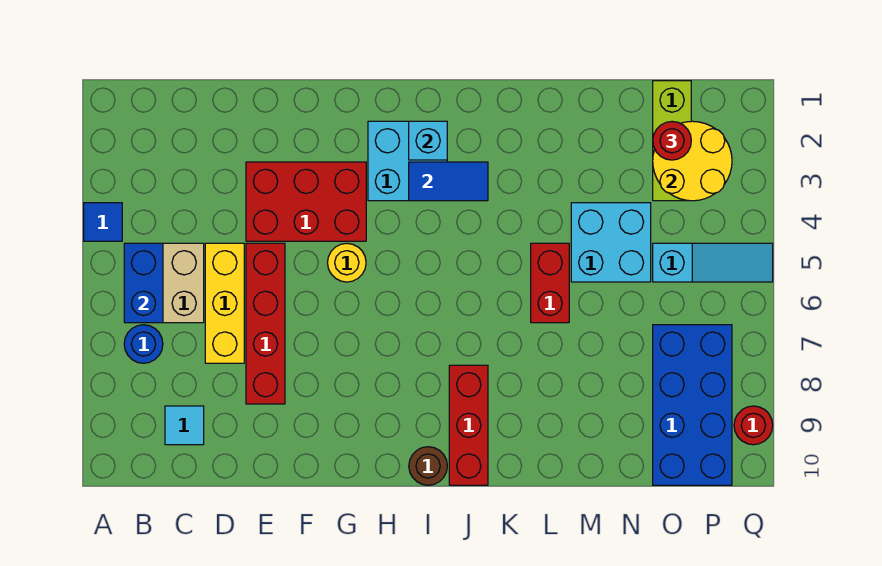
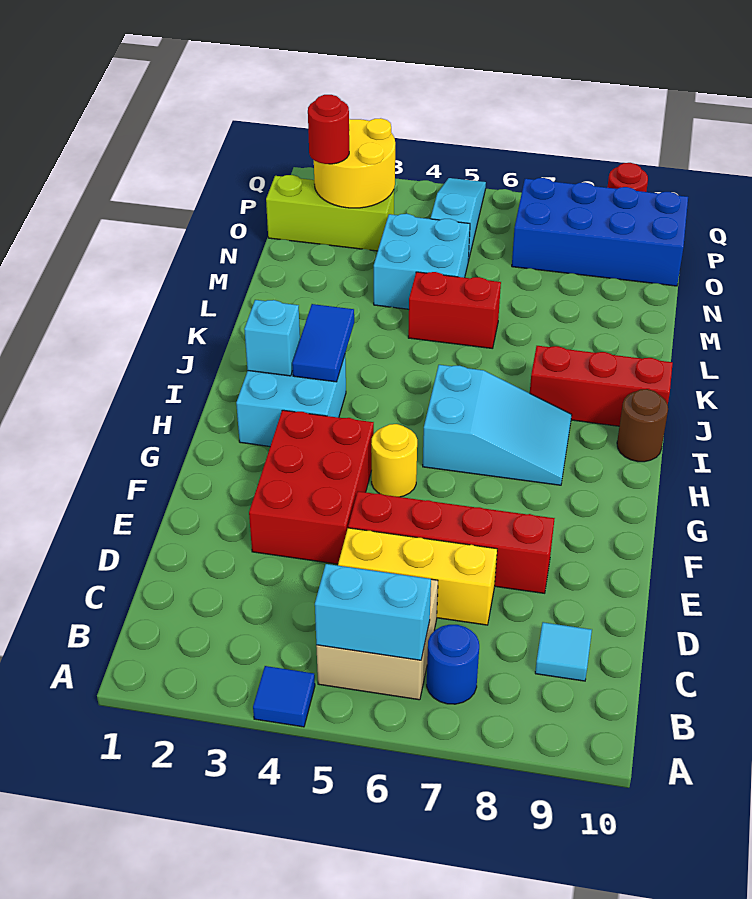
blue brick B5:B6 level 2 -> cyan brick B5:B6 level 2
none -> cyan slope H6:I8 level 1 top 6

